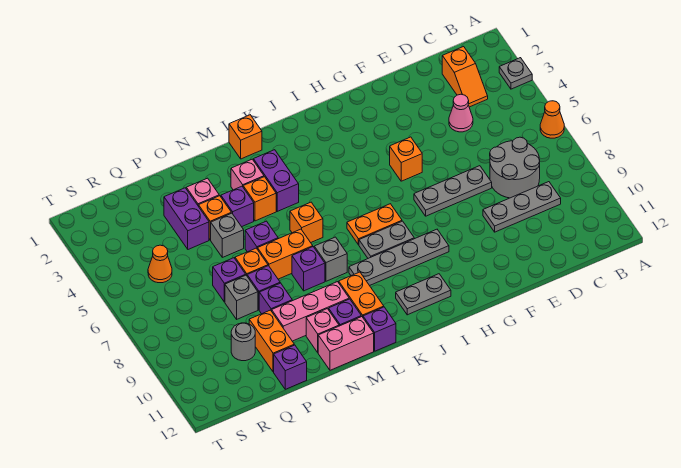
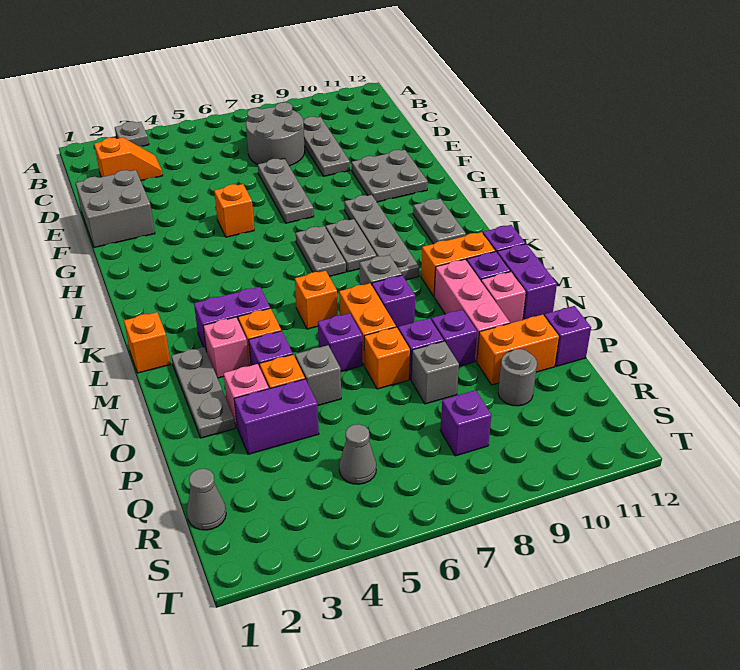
orange cone A6 level 1 -> none
pink cone D4 level 1 -> none
none -> grey brick E1:F2 level 1
none -> grey plate F10:G11 level 1
orange plate I7:J7 level 1 -> grey plate I7:J7 level 1
none -> grey plate M2:O2 level 1
pink brick M12:N12 level 1 -> purple brick M12:N12 level 1
purple brick P7 level 1 -> purple brick R8 level 1
none -> grey cone R1 level 1
orange cone R5 level 1 -> grey cone R5 level 1

